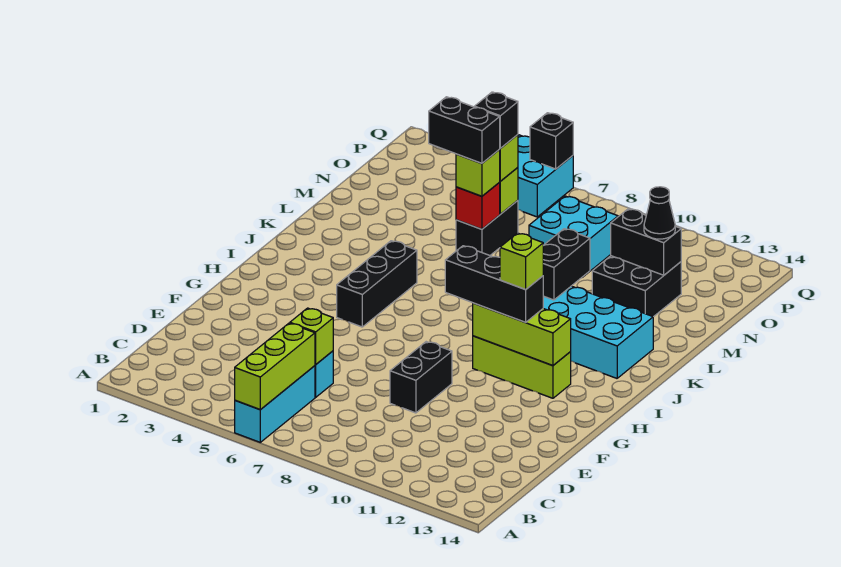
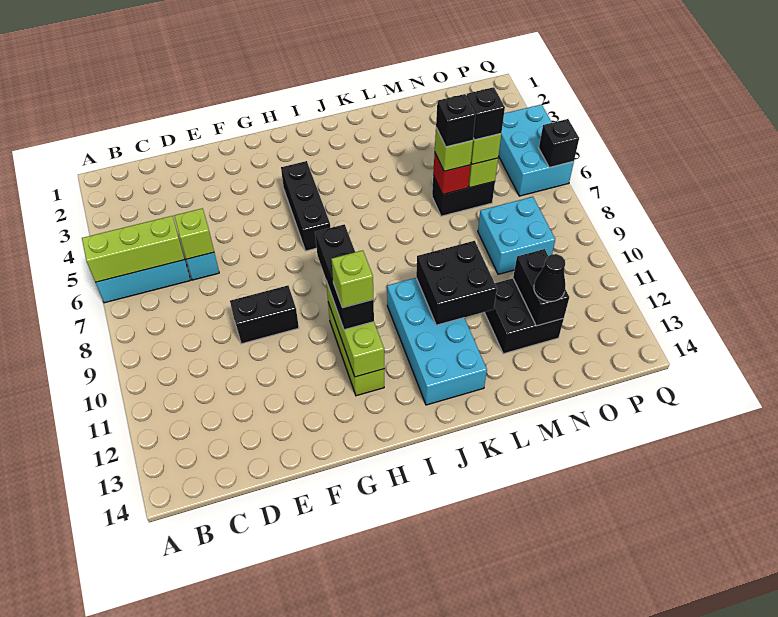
black brick H5:J5 level 1 -> black brick H4:H6 level 1
black brick K10:L10 level 2 -> black brick K10:L11 level 2
black brick M5:M6 level 4 -> black brick M6 level 4

